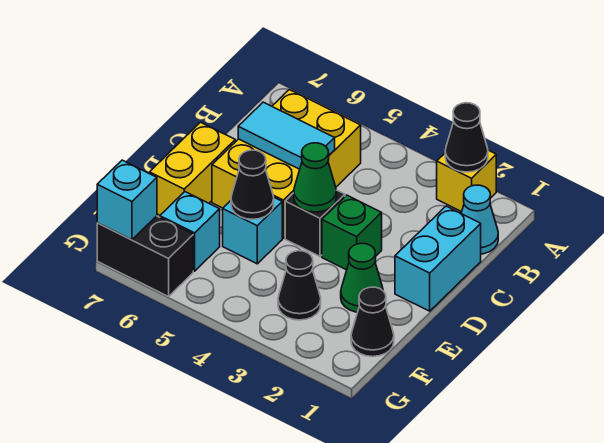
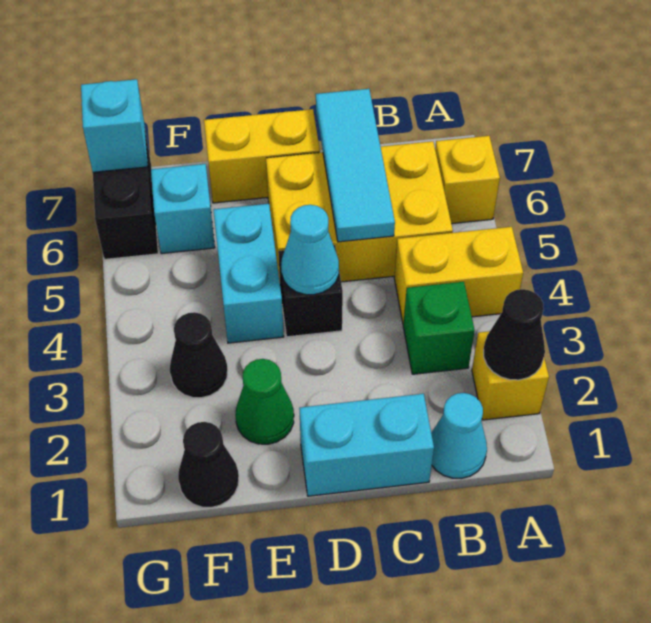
none -> yellow brick A4:B4 level 1
none -> yellow brick A6 level 1
cyan tile C5:C6 level 2 -> cyan tile C5:C7 level 2
green brick D3 level 1 -> green brick B3 level 1
green cone D4 level 2 -> cyan cone D4 level 2
cyan brick E5 level 1 -> cyan brick E4:E5 level 1
black cone E5 level 2 -> none

